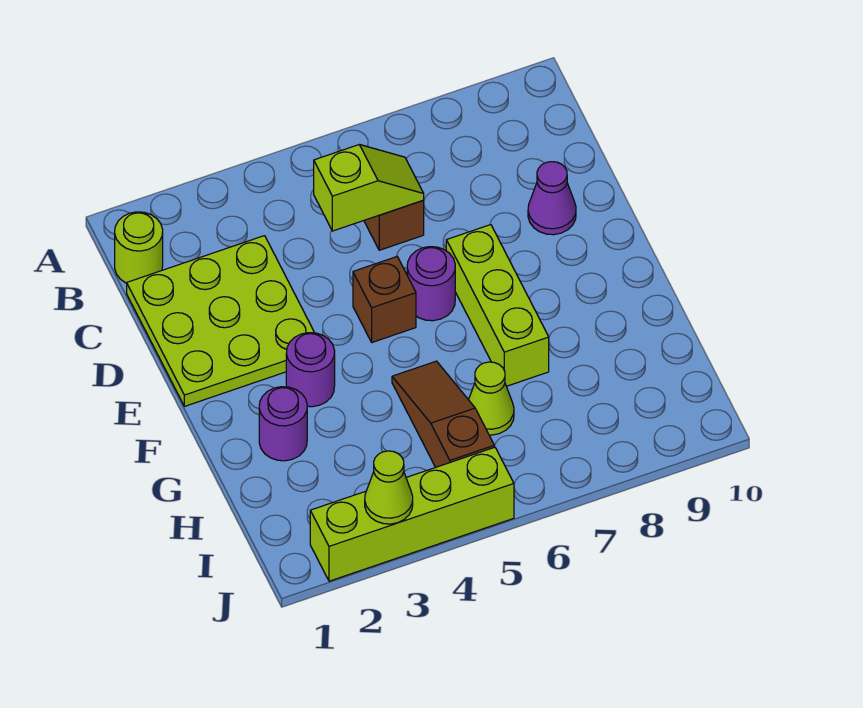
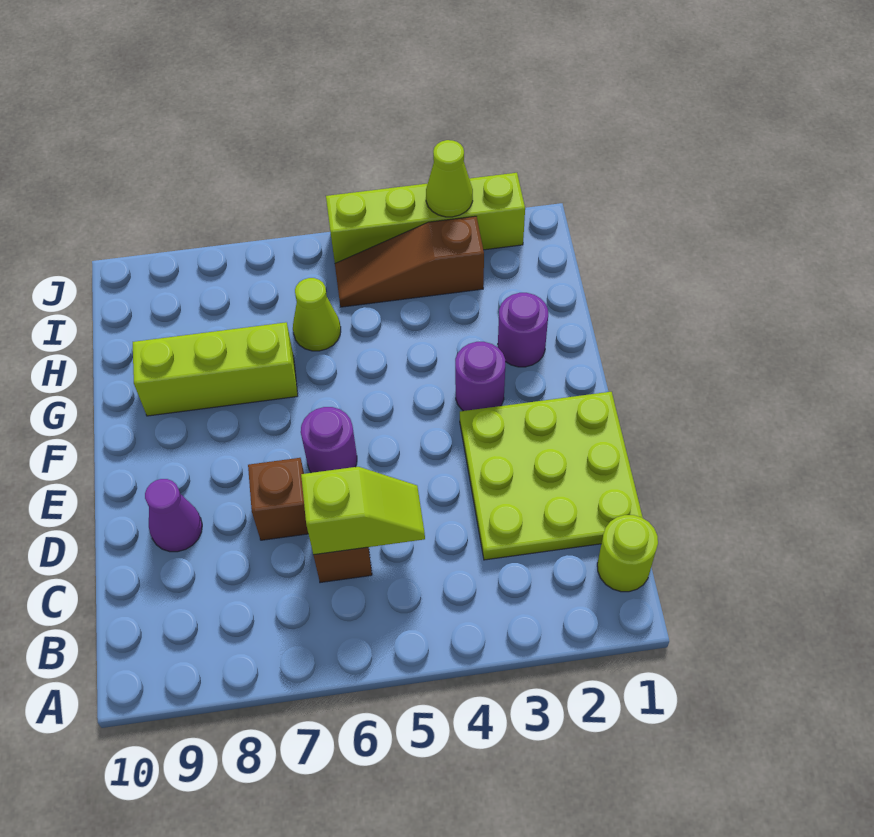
lime slope C5:C6 level 2 top 5 -> lime slope C5:C6 level 2 top 6
brown brick E5 level 1 -> brown brick D7 level 1
lime brick E7:G7 level 1 -> lime brick G7:G9 level 1
brown slope G5:I5 level 1 top I -> brown slope I3:I5 level 1 top 3

